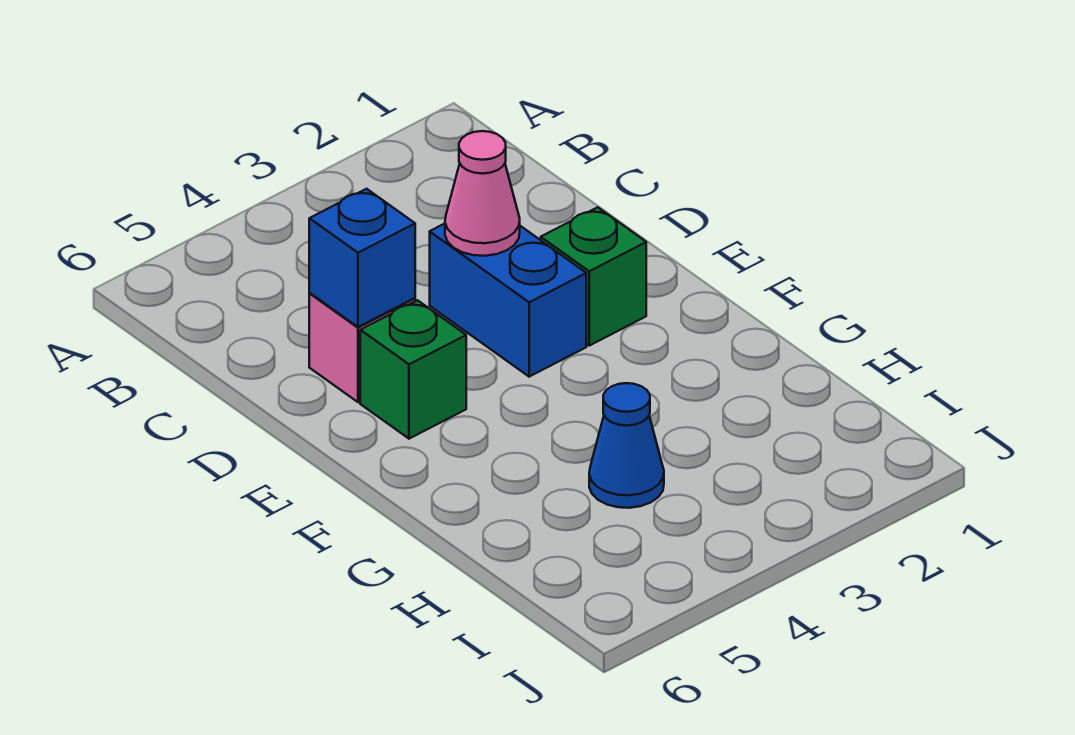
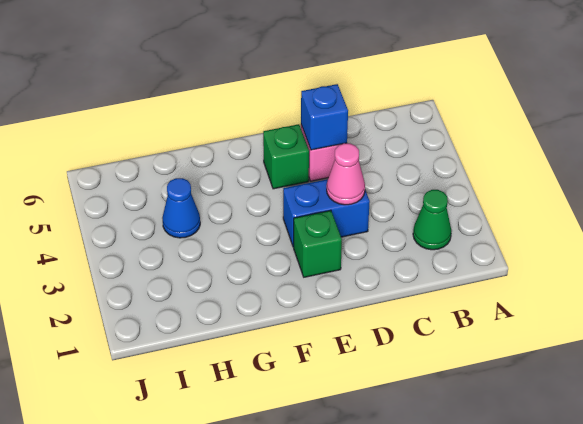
none -> green cone B2 level 1

